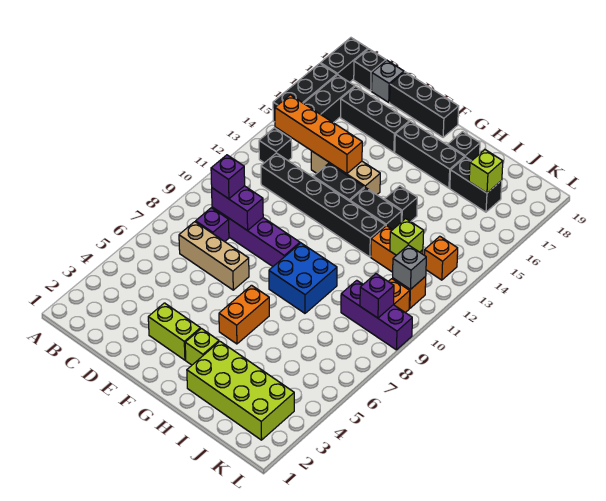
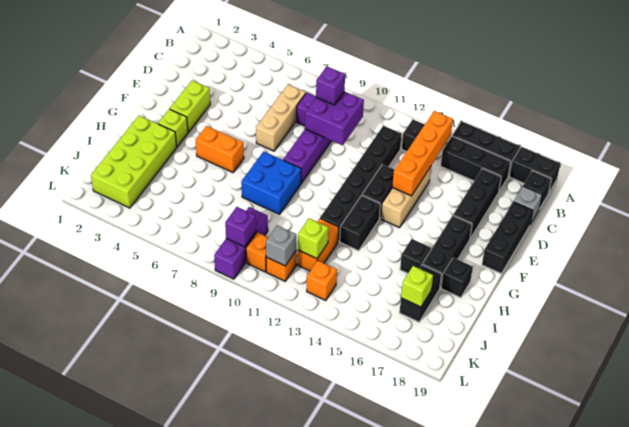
purple brick C9:D9 level 2 -> purple brick C9:D10 level 2
black brick H14 level 1 -> black brick H16 level 1

